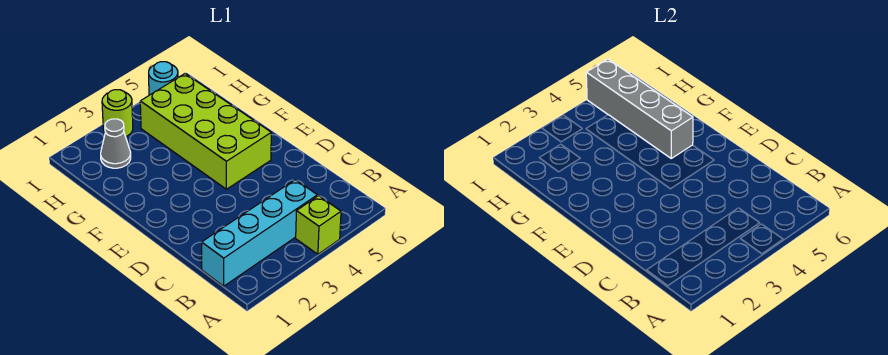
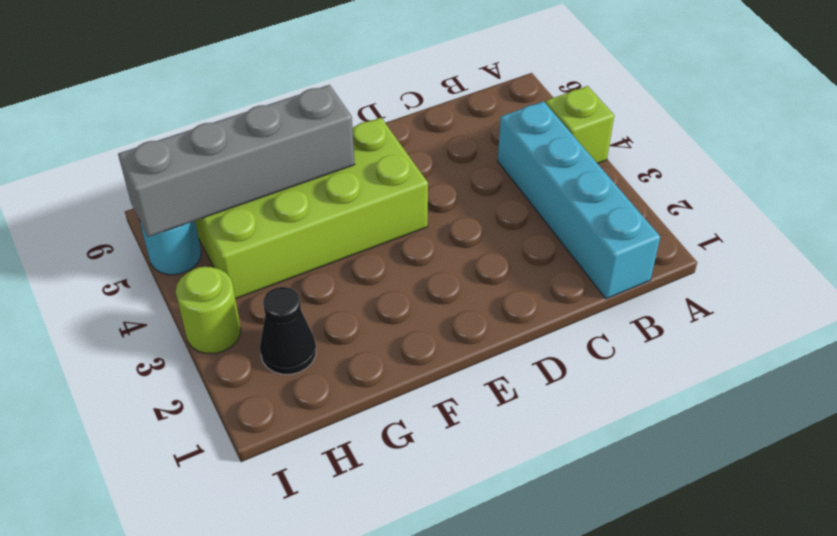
grey cone H2 level 1 -> black cone H2 level 1

